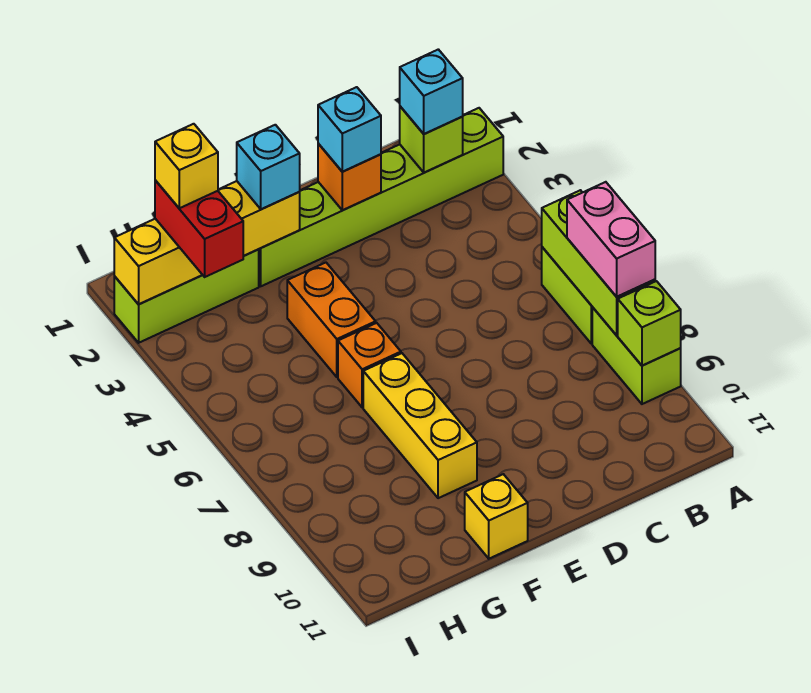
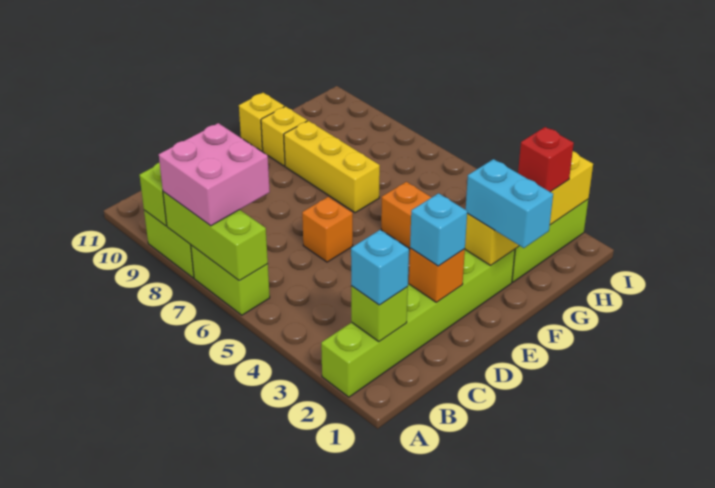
pink brick A7:A8 level 3 -> pink brick A7:B8 level 3
cyan brick F2 level 3 -> cyan brick F1:F2 level 3
orange brick F6 level 1 -> orange brick D6 level 1
red brick H2:H3 level 3 -> red brick H2 level 3
yellow brick H2 level 4 -> yellow brick F10 level 1

